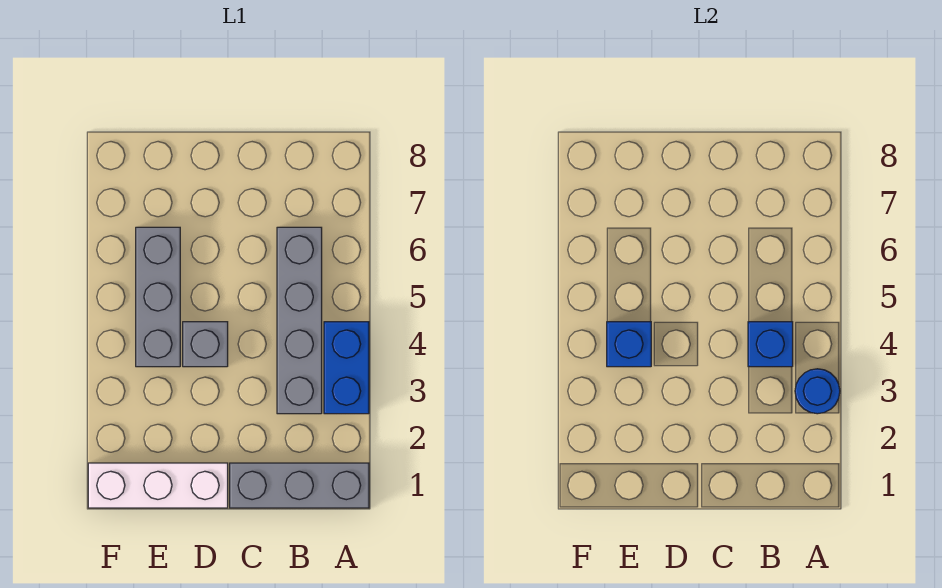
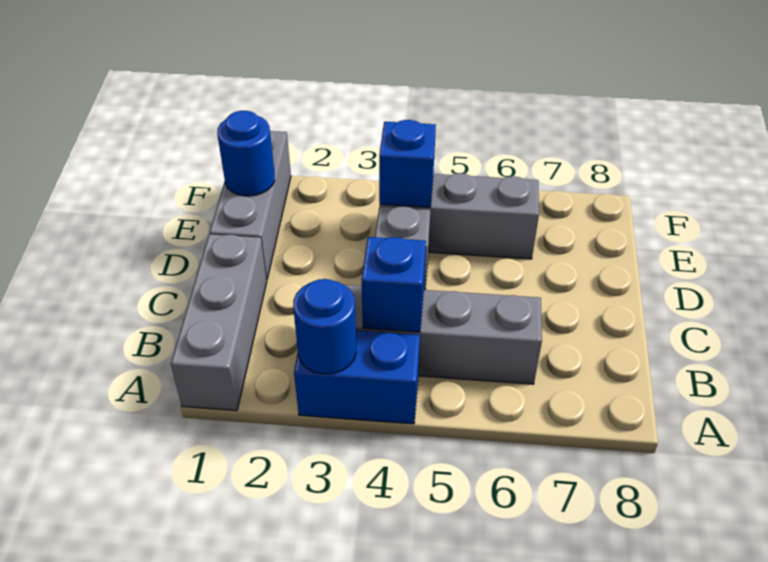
white brick D1:F1 level 1 -> grey brick D1:F1 level 1
none -> blue round brick E1 level 2

